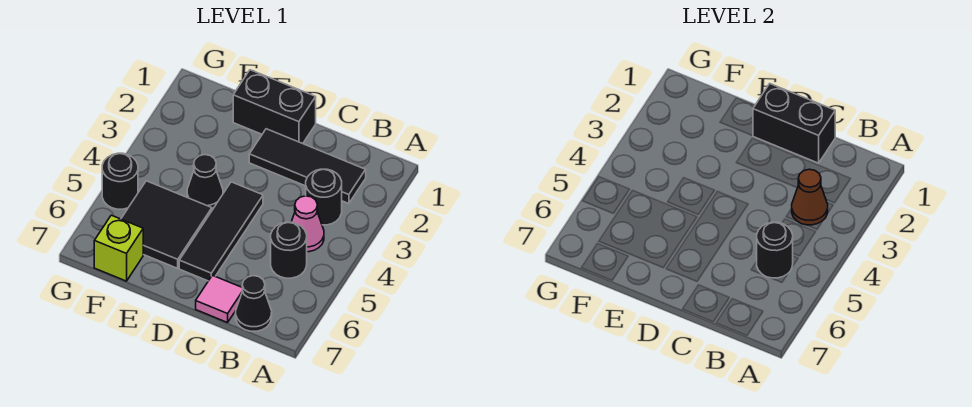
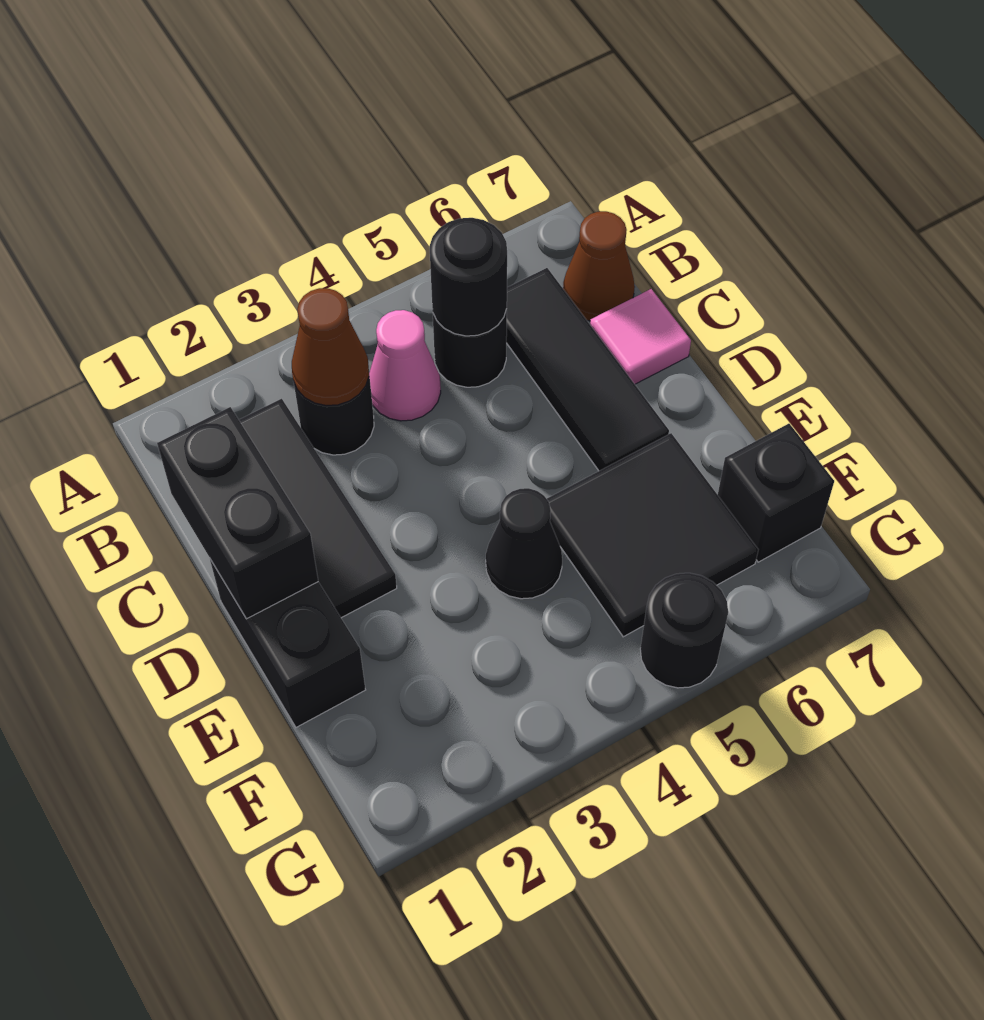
black cone B7 level 1 -> brown cone B7 level 1
black tile D4:D6 level 1 -> black tile B6:D6 level 1
lime brick F7 level 1 -> black brick F7 level 1

